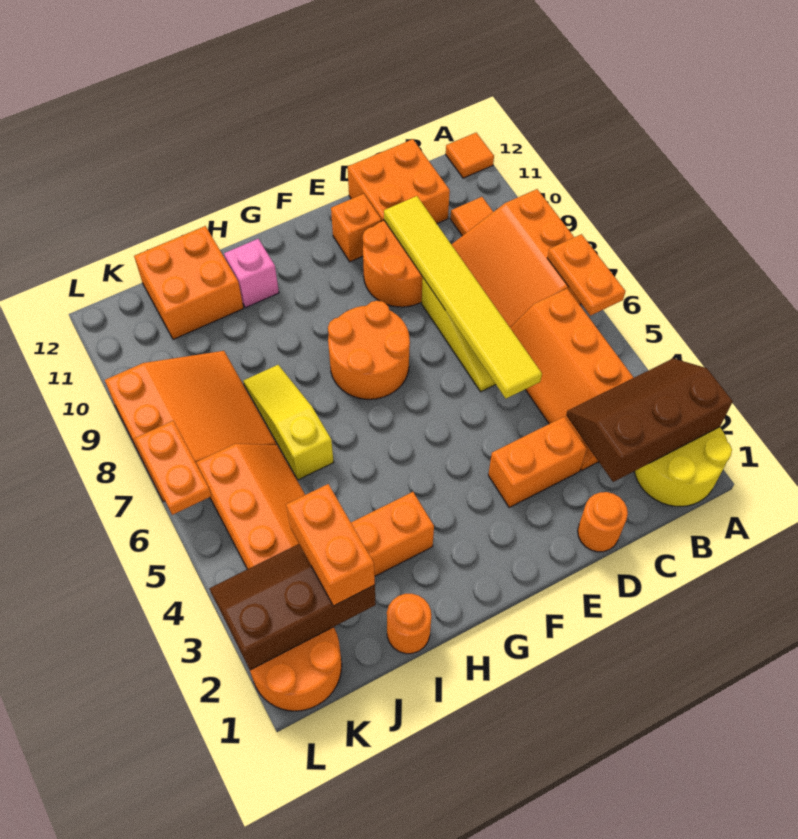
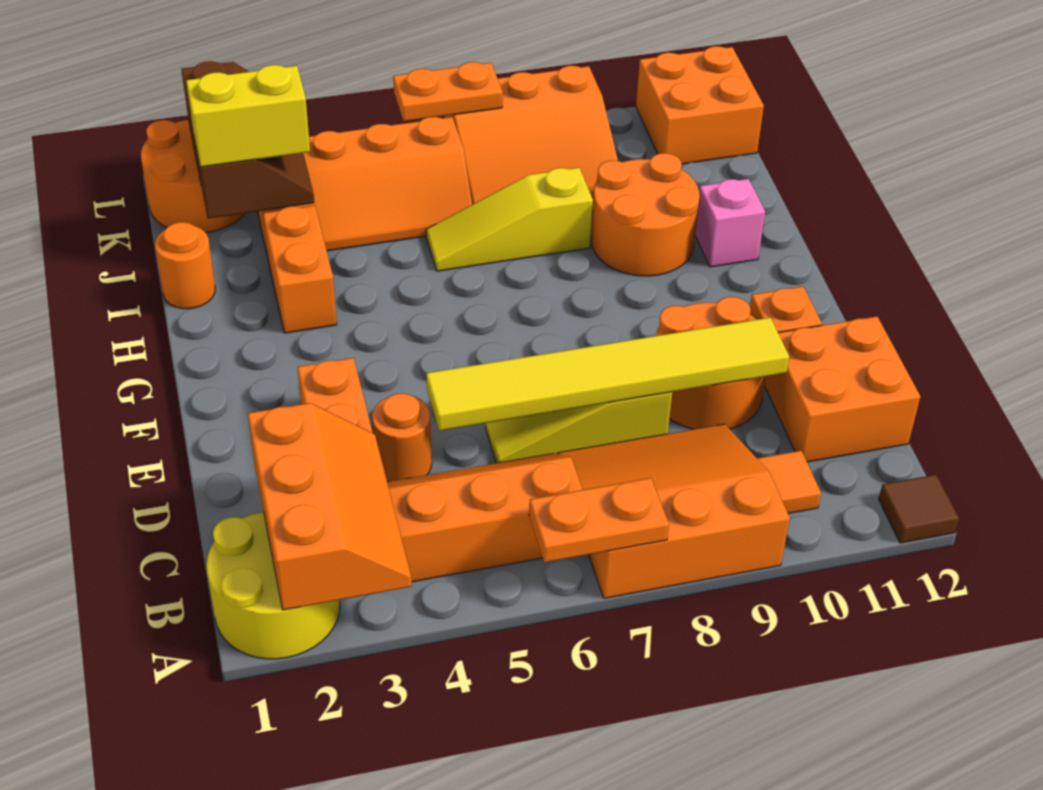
brown slope A2:C3 level 2 top 2 -> orange slope A2:C3 level 2 top 2
orange tile A12 level 1 -> brown tile A12 level 1
orange round brick D1 level 1 -> orange round brick D4 level 1
orange round brick F7:G8 level 1 -> orange round brick H9:I10 level 1
yellow slope I6:I8 level 1 top 6 -> yellow slope I6:I8 level 1 top 8
orange brick I11:J12 level 1 -> orange brick K11:L12 level 1
orange brick J2:J3 level 3 -> yellow brick J2:J3 level 3

